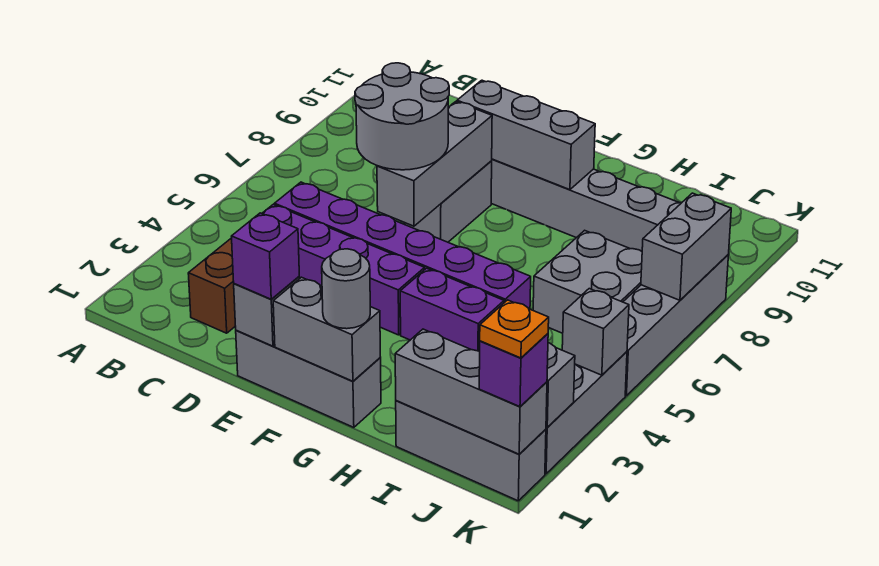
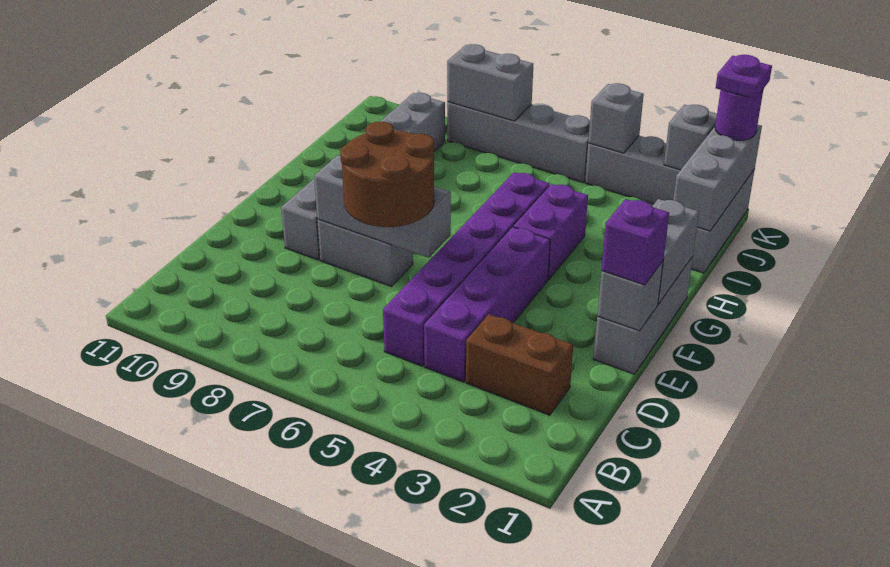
grey round brick D6:E7 level 3 -> brown round brick D6:E7 level 3
grey brick E9:G9 level 2 -> none
grey round brick G1 level 3 -> none
grey brick I6:J7 level 1 -> none
purple brick K1 level 3 -> purple round brick K1 level 3
orange plate K1 level 4 -> purple plate K1 level 4

